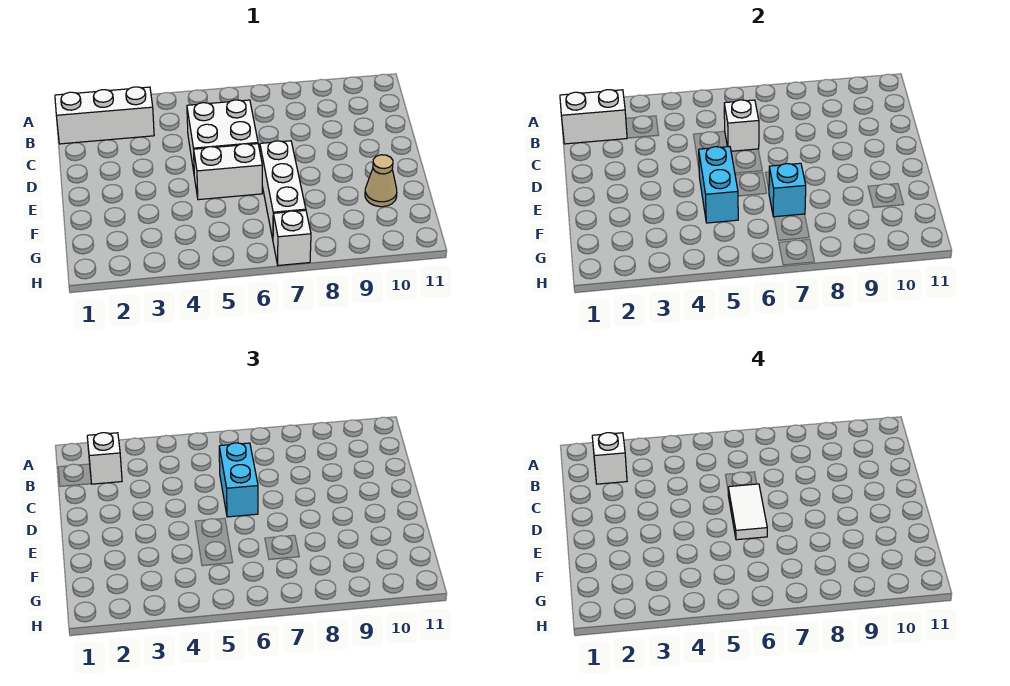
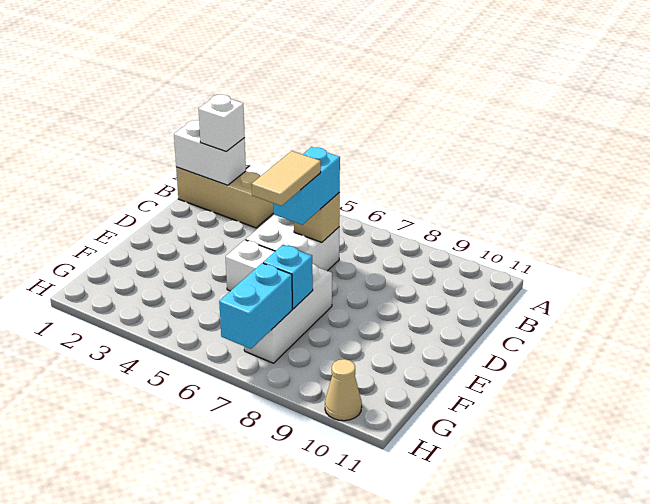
white brick B1:B3 level 1 -> tan brick B1:B3 level 1
white brick B2 level 4 -> none
white brick C6 level 2 -> tan brick C6 level 2
white tile D6:E6 level 4 -> tan tile D6:E6 level 4
cyan brick E5:F5 level 2 -> cyan brick G7:H7 level 2
tan cone F10 level 1 -> tan cone H10 level 1
white brick H7 level 1 -> none

